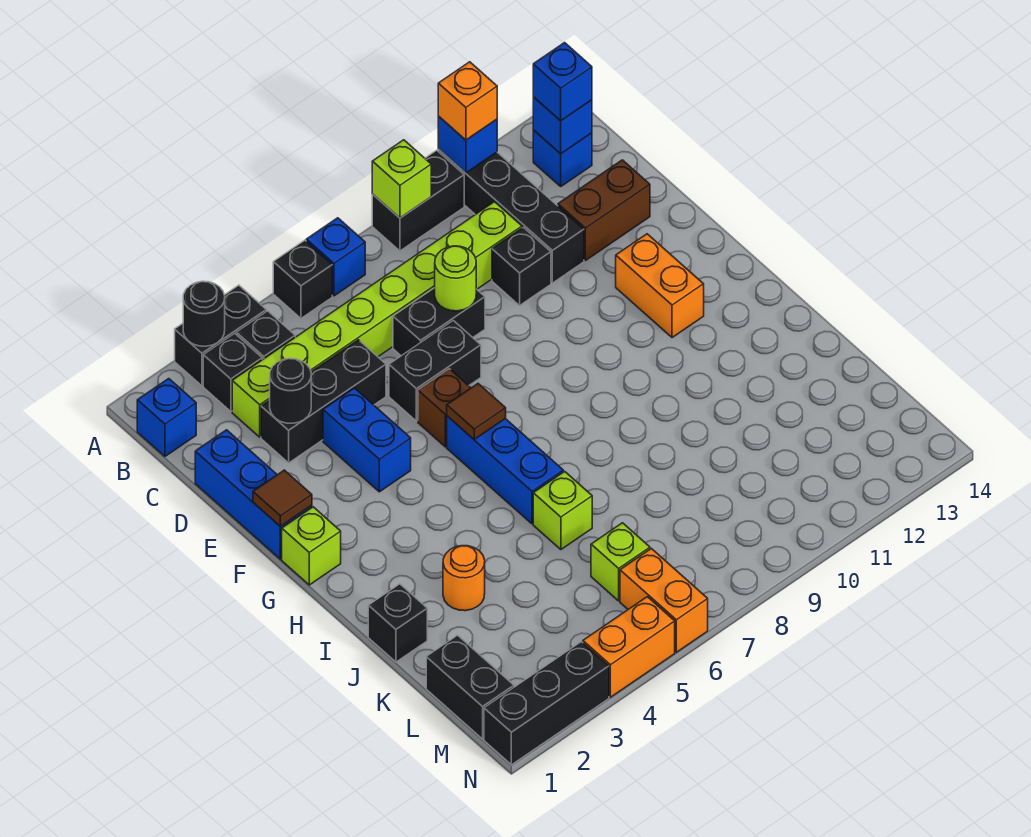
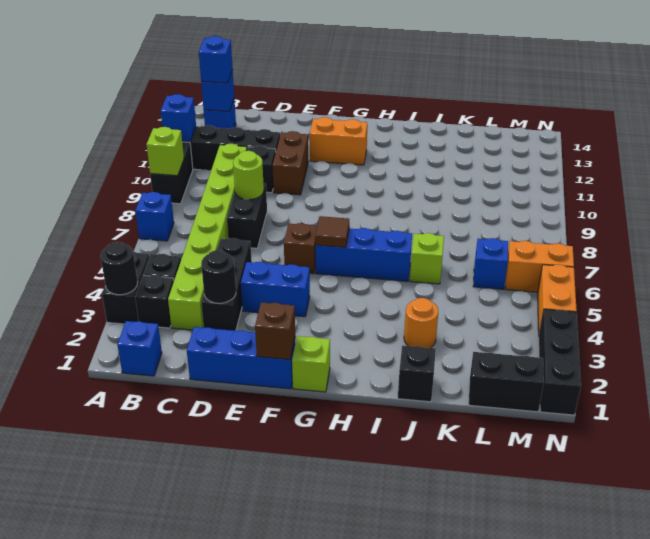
black brick A6 level 1 -> none
orange brick A11 level 3 -> none
brown brick D12:D13 level 1 -> brown brick E10:E11 level 1
black brick E6:E7 level 1 -> none
brown tile F1 level 2 -> brown brick F1 level 2
lime brick L6 level 1 -> blue brick L6 level 1

